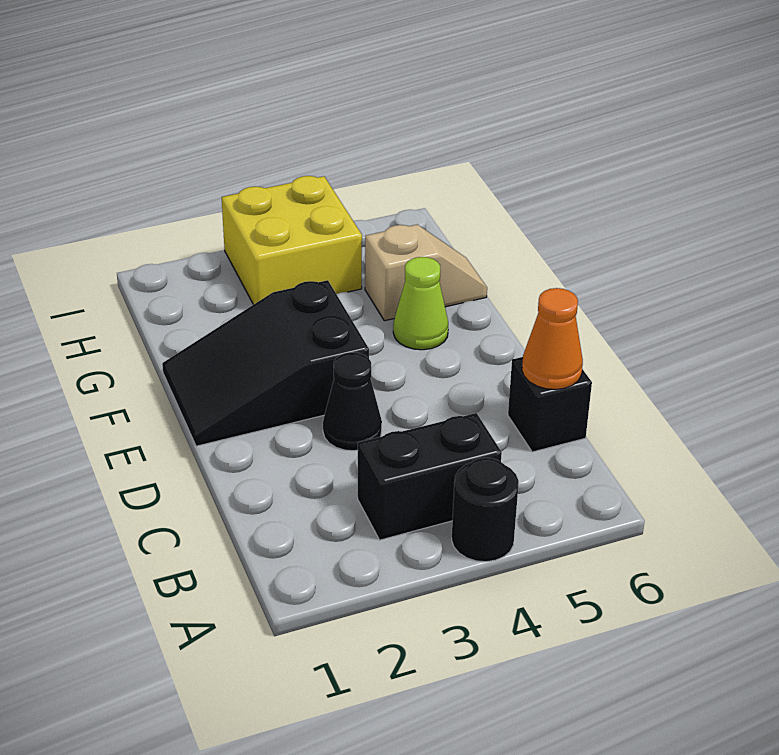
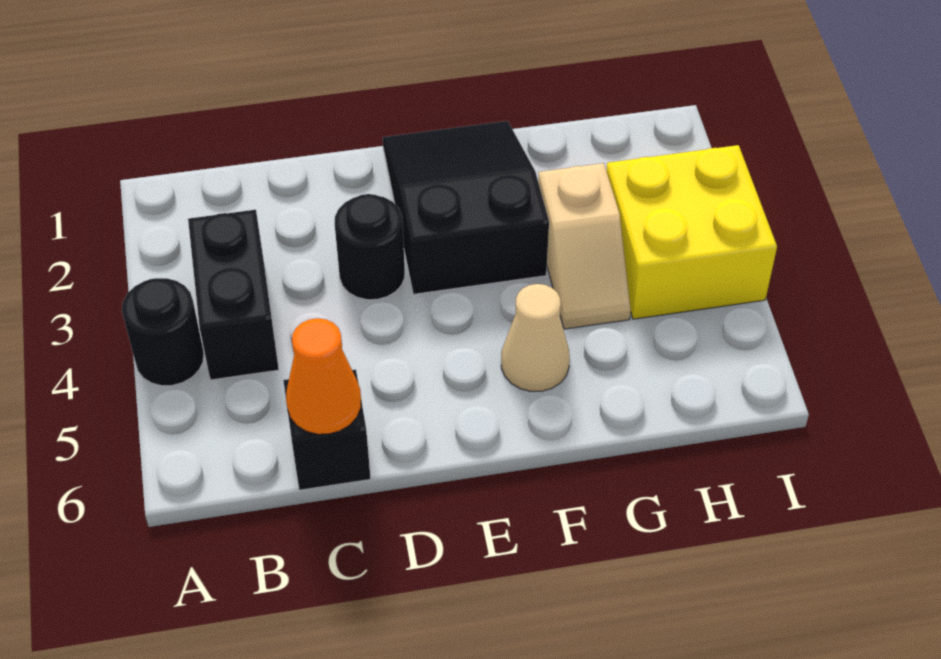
black cone D3 level 1 -> black round brick D3 level 1
lime cone F5 level 1 -> tan cone F5 level 1
tan slope G5:G6 level 1 top 5 -> tan slope G3:G4 level 1 top 3

